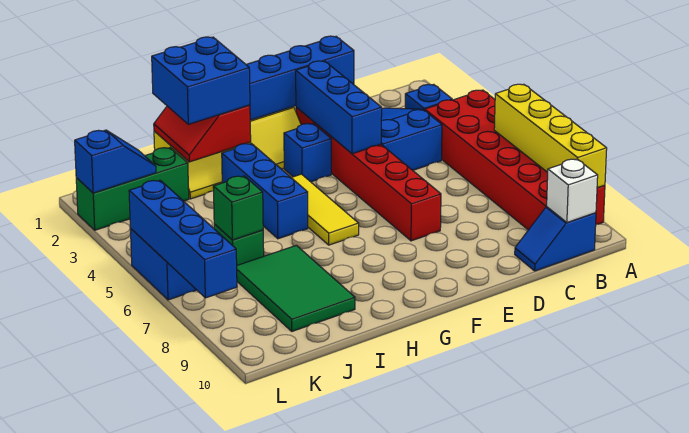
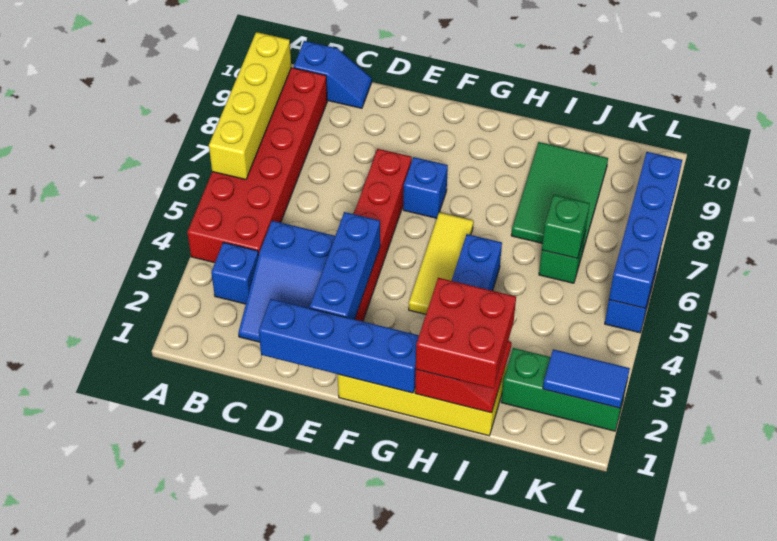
white brick B10 level 2 -> none
blue brick F3 level 1 -> blue brick F7 level 1
blue brick H1:I2 level 3 -> red brick H1:I2 level 3
blue slope K2:L2 level 2 top L -> blue tile K2:L2 level 2

